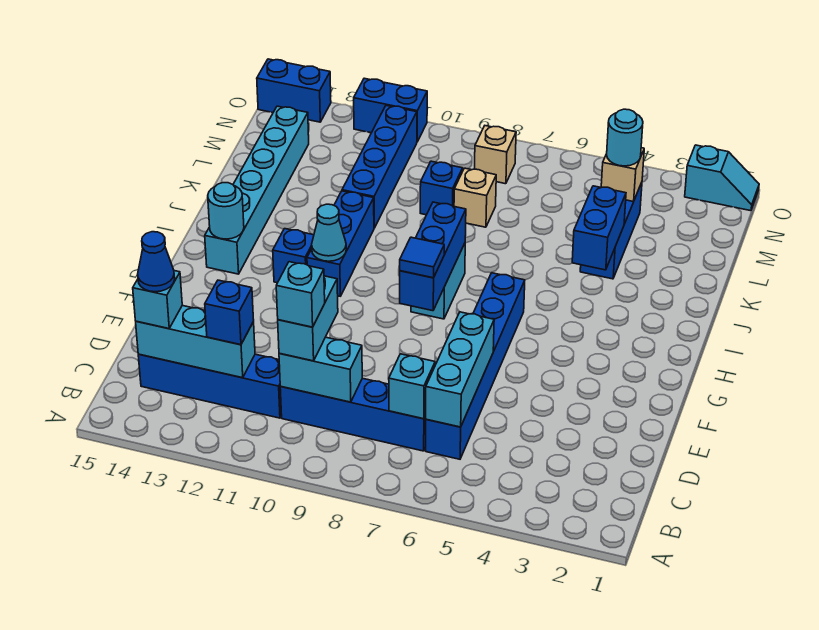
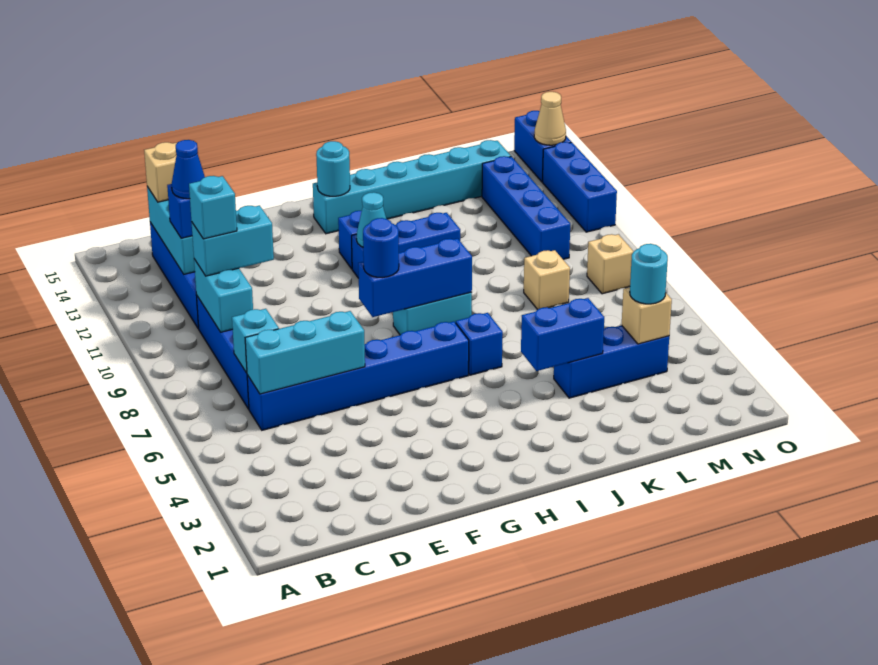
cyan brick C14 level 3 -> tan brick C14 level 3
blue cone C14 level 4 -> blue cone C12 level 4
blue tile G8 level 3 -> blue round brick G8 level 3
blue brick K11:N11 level 1 -> blue brick M10:M13 level 1
blue brick L9 level 1 -> blue brick I6 level 1
cyan slope O1:O2 level 1 top 2 -> none
blue brick O11:O12 level 1 -> blue brick O11:O13 level 1
none -> tan cone O14 level 2

